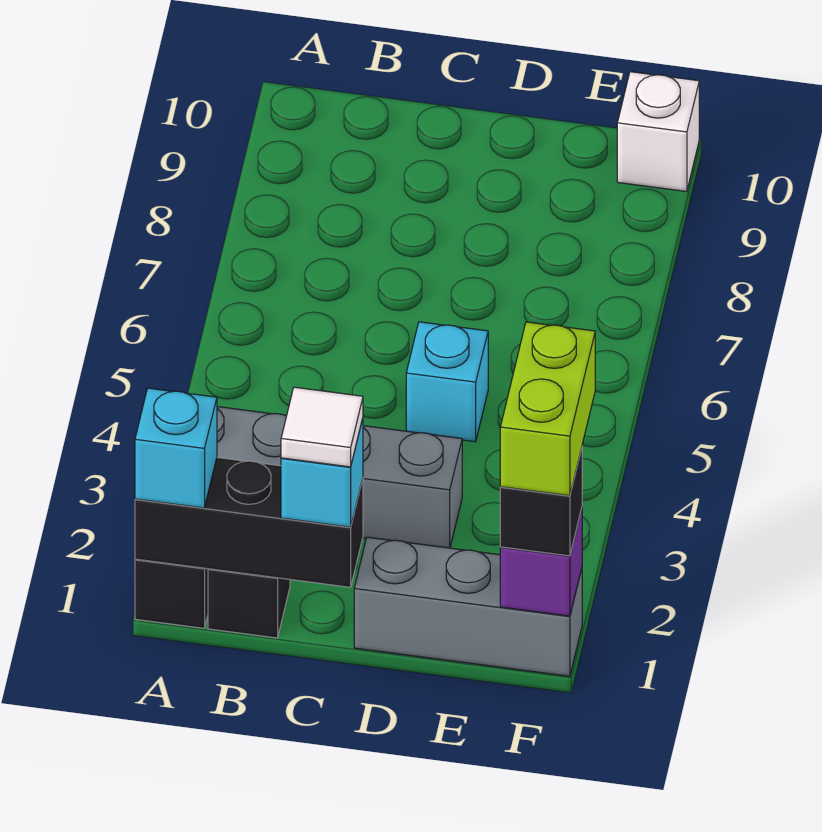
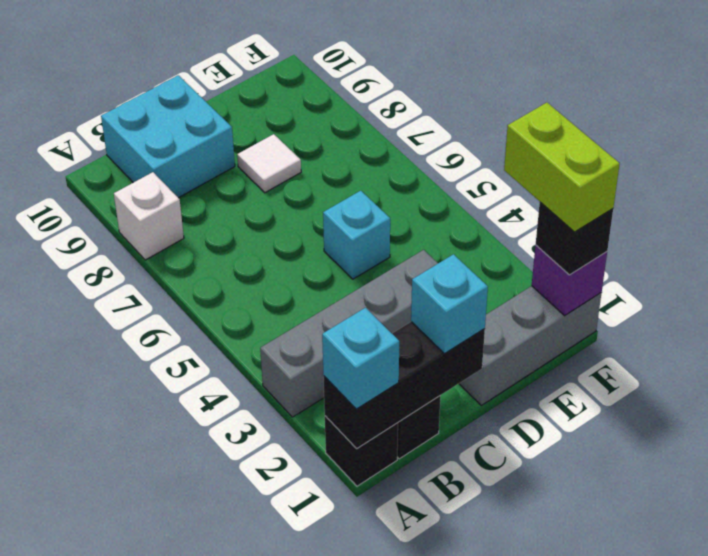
none -> cyan brick B9:C10 level 1
white tile C1 level 4 -> white tile D8 level 1
white brick F10 level 1 -> white brick A8 level 1

